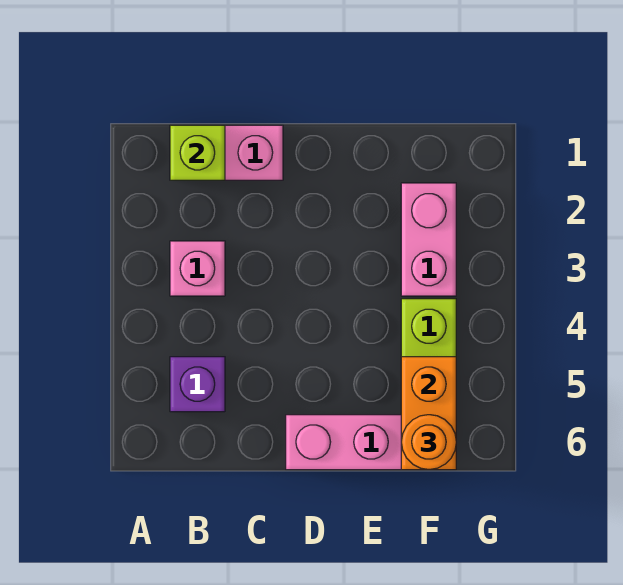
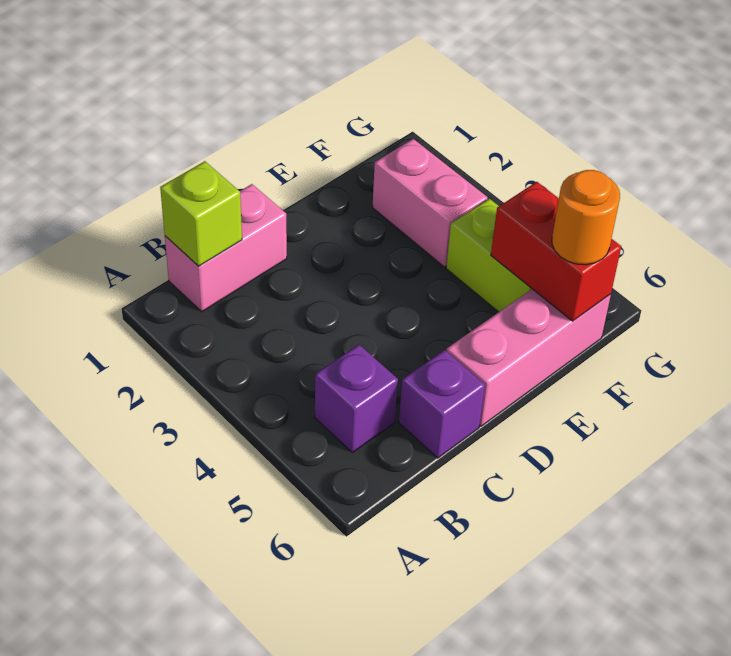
pink brick B3 level 1 -> none
none -> purple brick C6 level 1
orange brick F5:F6 level 2 -> red brick F5:F6 level 2

